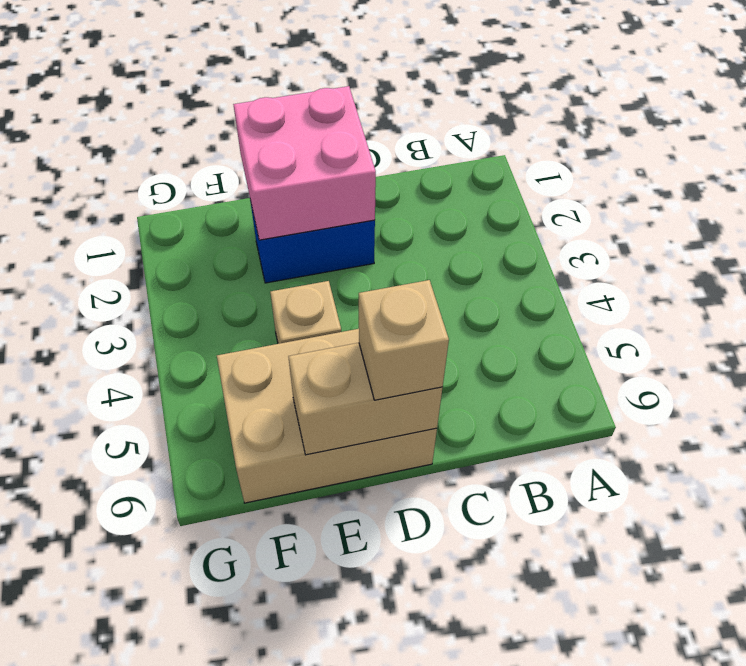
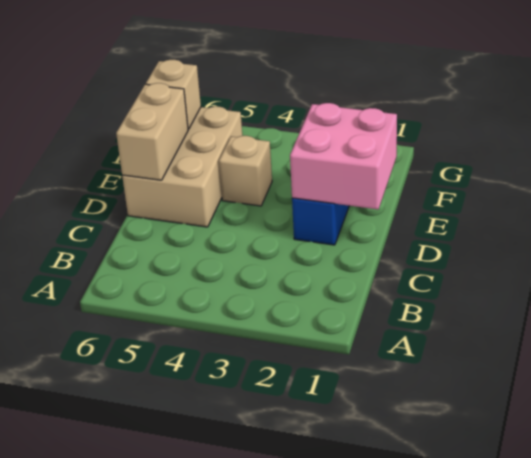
tan brick D6 level 3 -> tan brick F6 level 2

